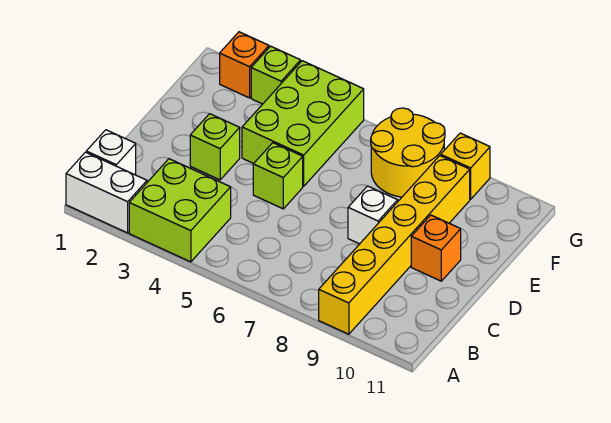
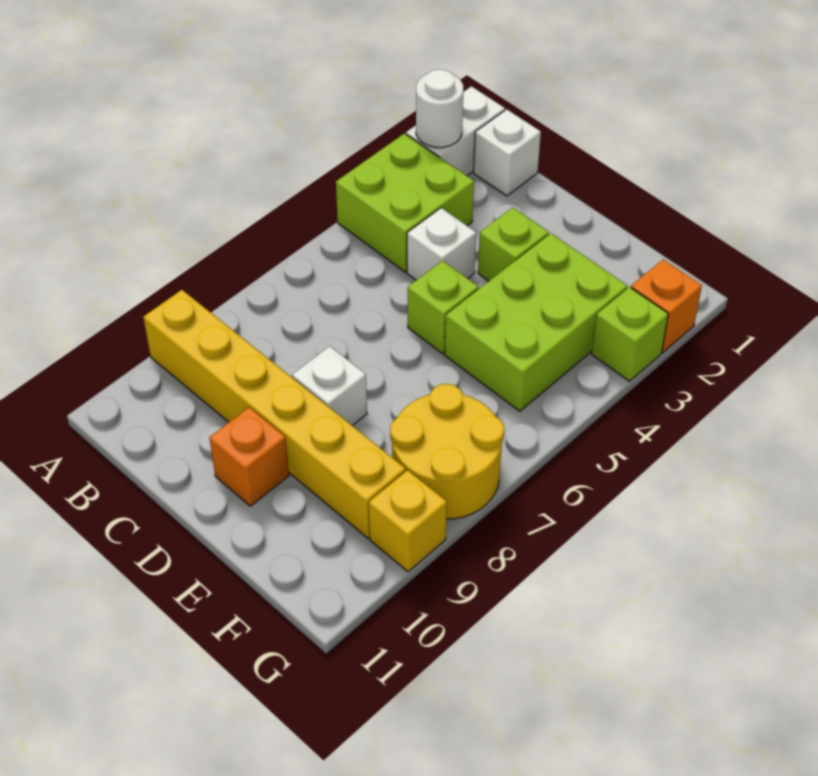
none -> white round brick A2 level 2
none -> white brick C4 level 1
lime brick E4:G5 level 1 -> lime brick E3:F5 level 1

